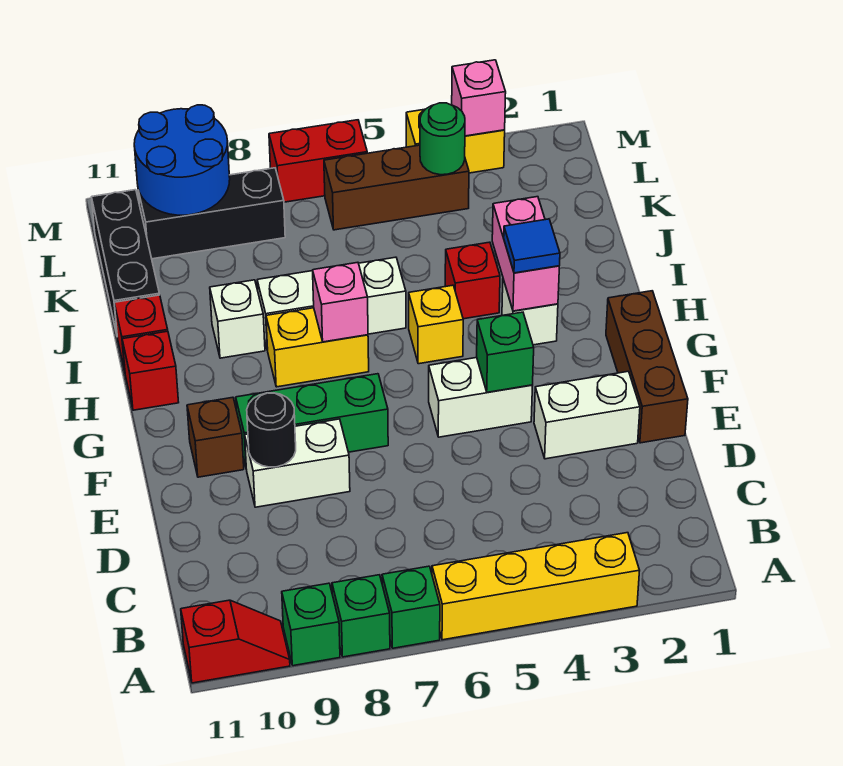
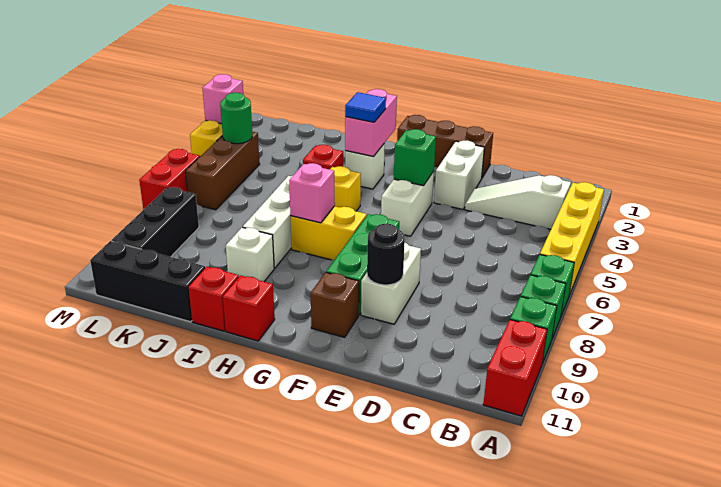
red slope A10:A11 level 1 top 11 -> red brick A10:A11 level 1
none -> white slope B3:D3 level 1 top B
pink brick H3:I3 level 2 -> pink brick H2:H3 level 2
yellow brick H7:H8 level 1 -> yellow brick G7:H7 level 1
blue round brick L9:M10 level 2 -> none

